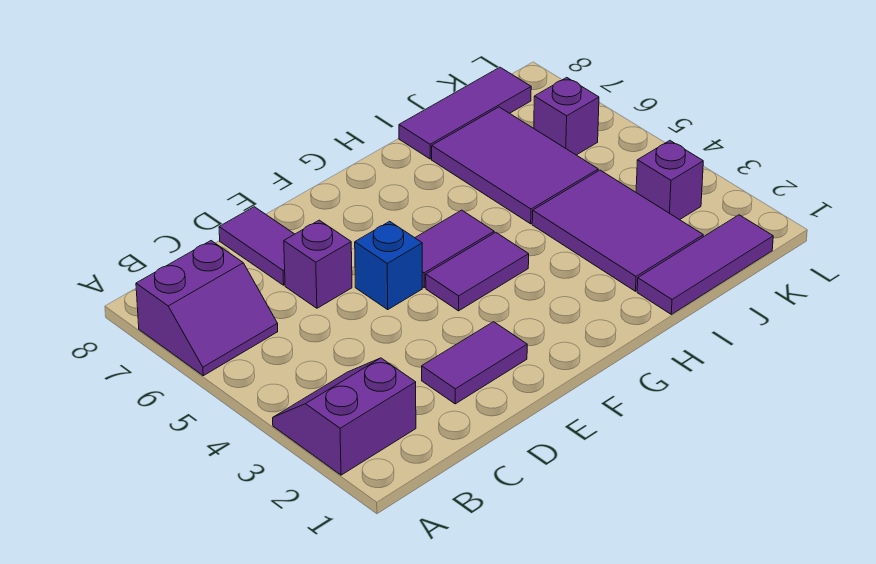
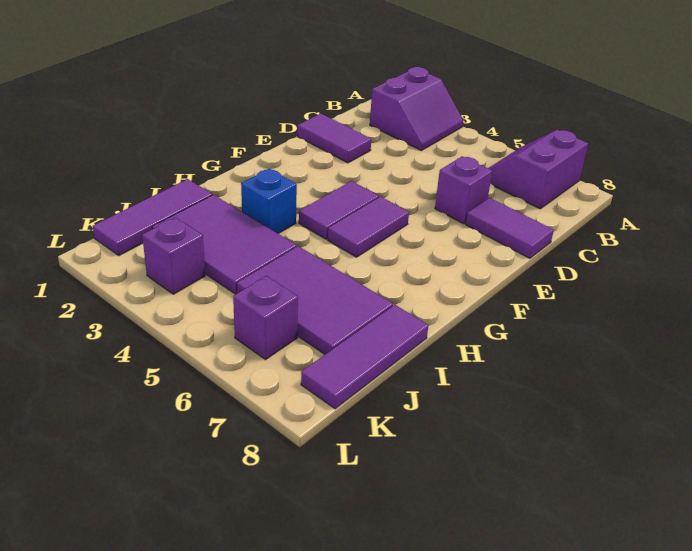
purple tile D2:E2 level 1 -> purple tile D1:D2 level 1
blue brick E5 level 1 -> blue brick H3 level 1

